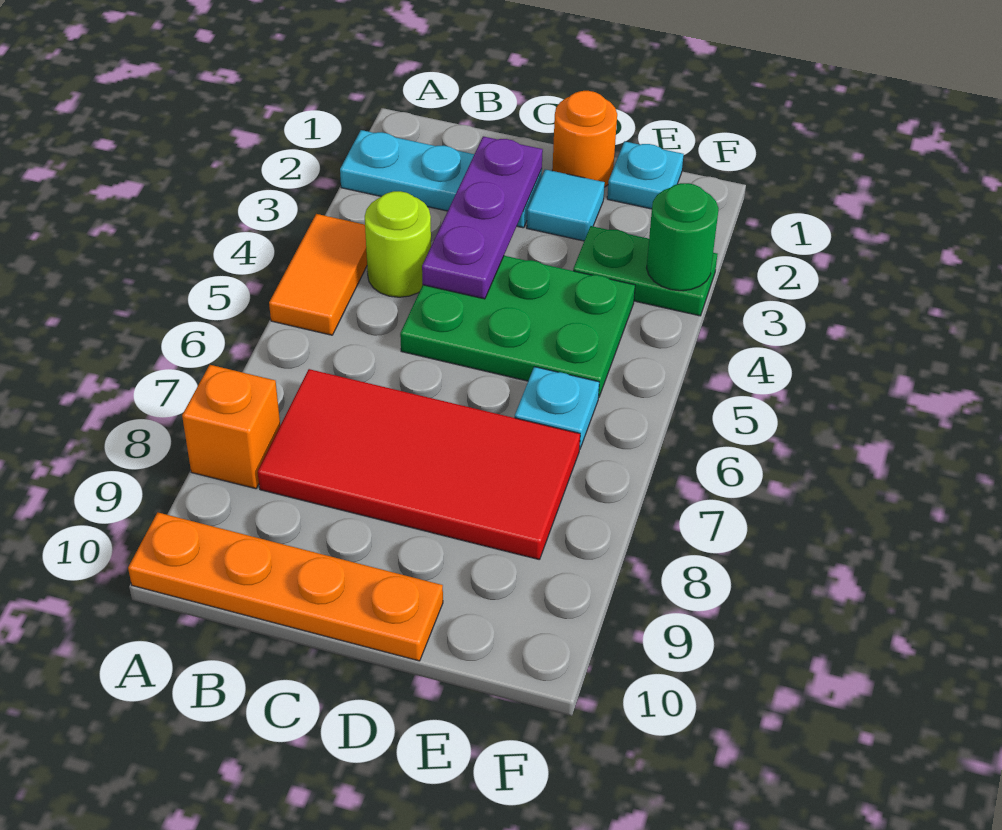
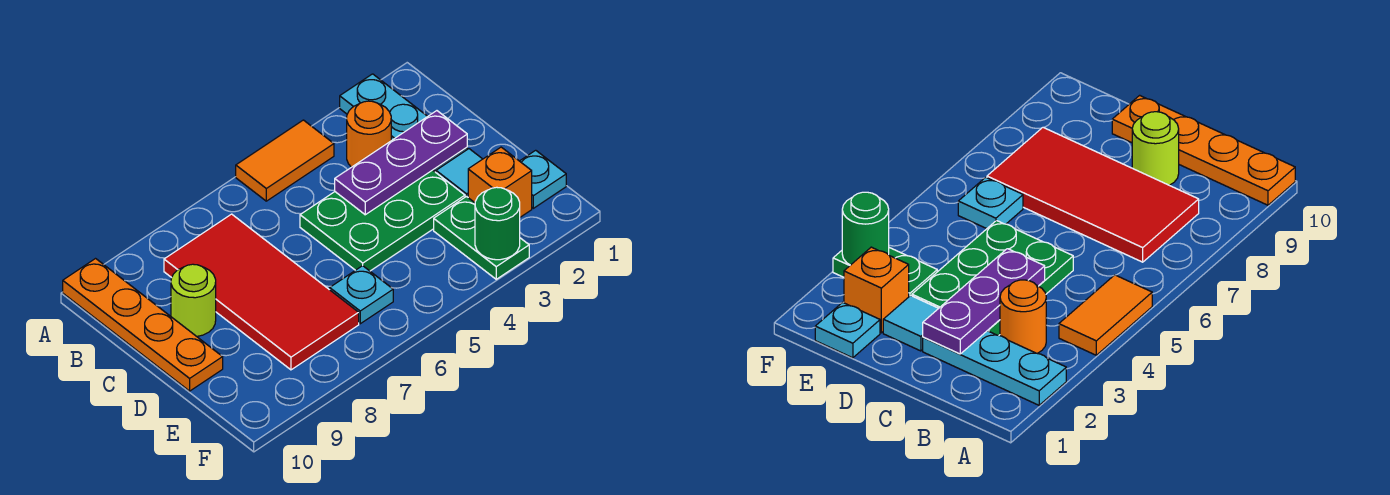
orange brick A8 level 1 -> orange brick E2 level 1
lime round brick B4 level 1 -> lime round brick C9 level 1
green plate C4:E5 level 1 -> green plate C3:D5 level 1
orange round brick D1 level 1 -> orange round brick B3 level 1

